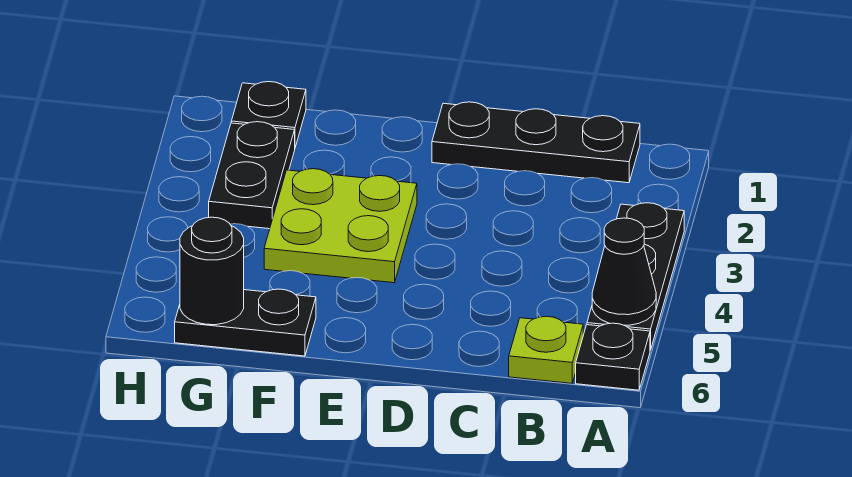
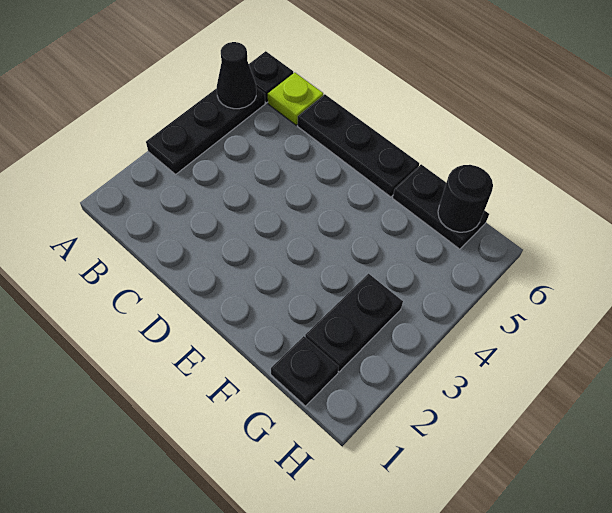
black plate B1:D1 level 1 -> black plate C6:E6 level 1
lime plate E3:F4 level 1 -> none

